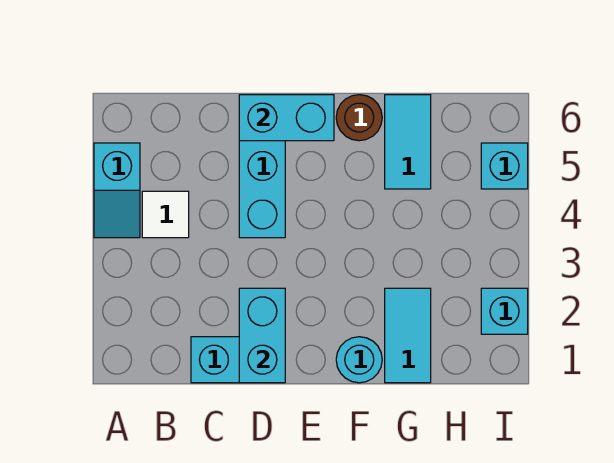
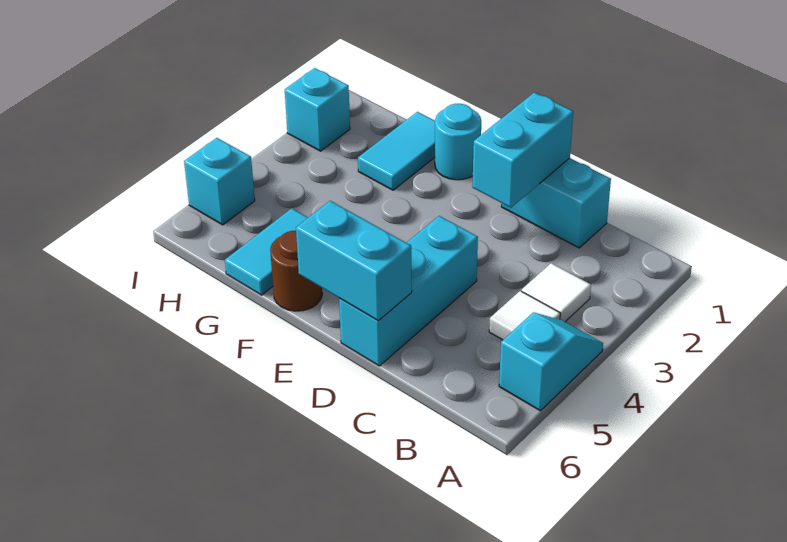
none -> white tile B3 level 1

